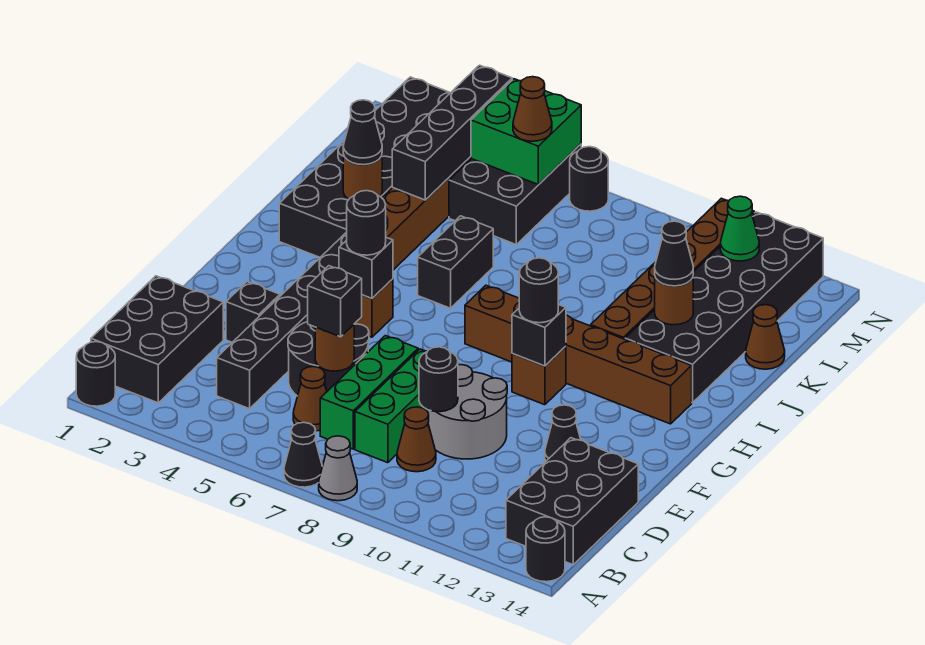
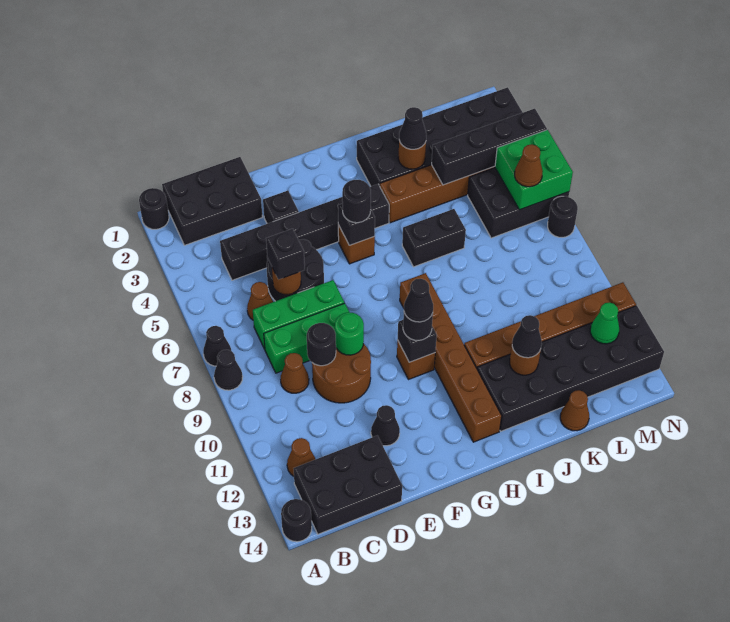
grey cone A8 level 1 -> black cone A8 level 1
none -> brown cone B12 level 1
grey round brick D9:E10 level 1 -> brown round brick D9:E10 level 1
none -> green round brick E9 level 2
none -> black cone G10 level 4

